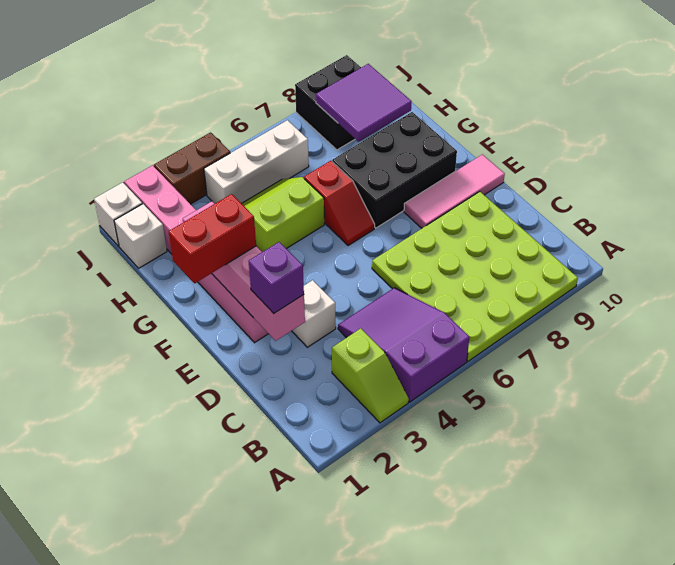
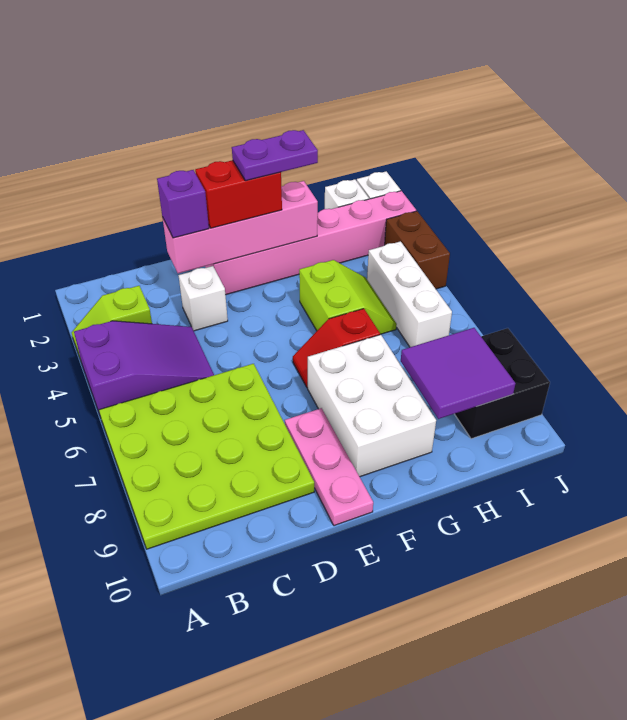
pink tile E8:E10 level 1 -> pink plate E8:E10 level 1
red brick F1:F2 level 3 -> red brick E2:F2 level 3
none -> purple plate F2:G2 level 4
black brick F7:G9 level 1 -> white brick F7:G9 level 1

